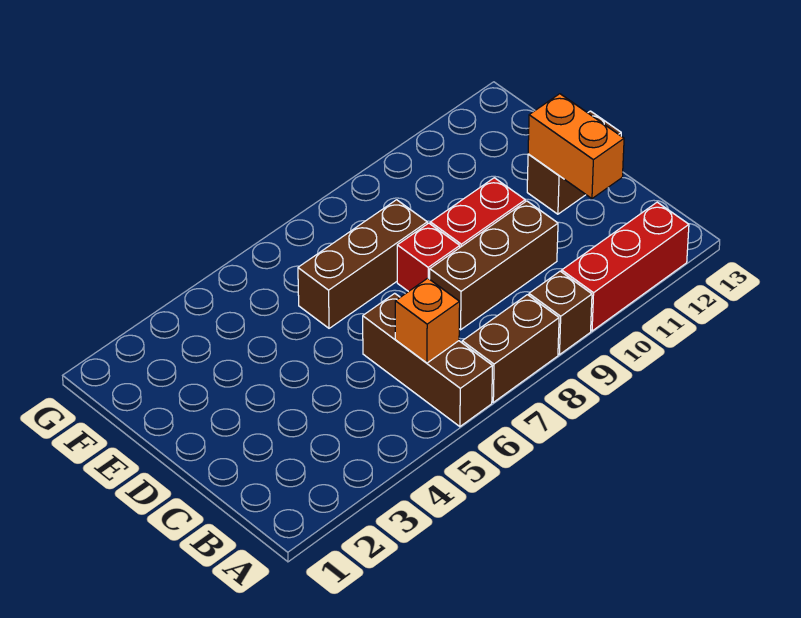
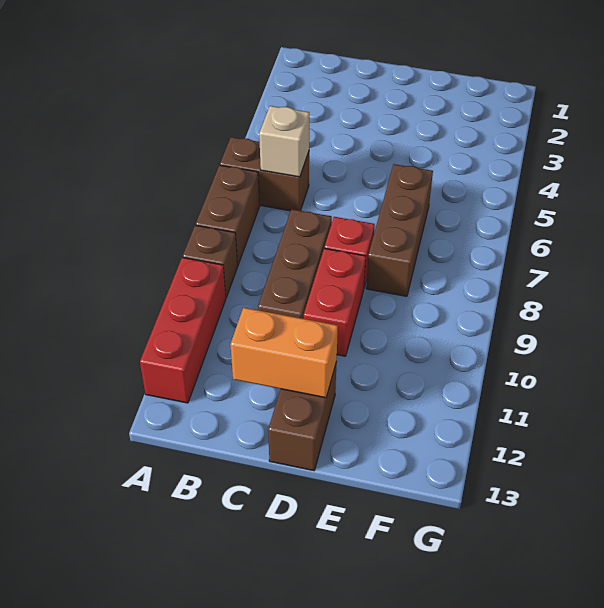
brown brick A6:C6 level 1 -> brown brick A6:B6 level 1
orange brick B6 level 2 -> tan brick B6 level 2

